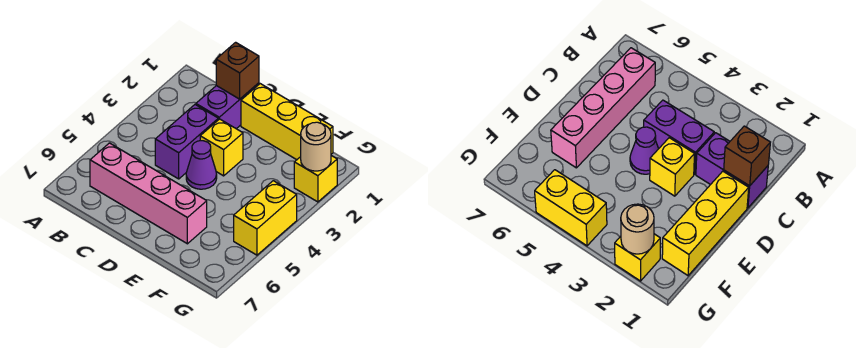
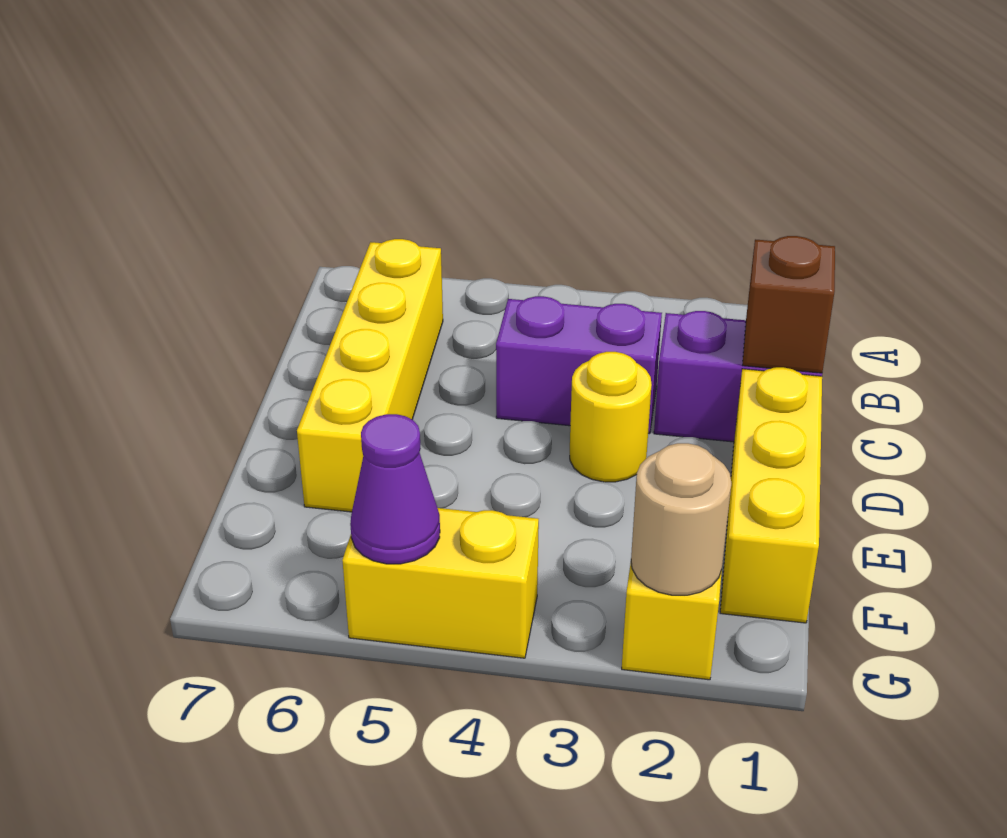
pink brick B6:E6 level 1 -> yellow brick B6:E6 level 1
yellow brick D3 level 1 -> yellow round brick D3 level 1
purple cone D4 level 1 -> purple cone G5 level 2

